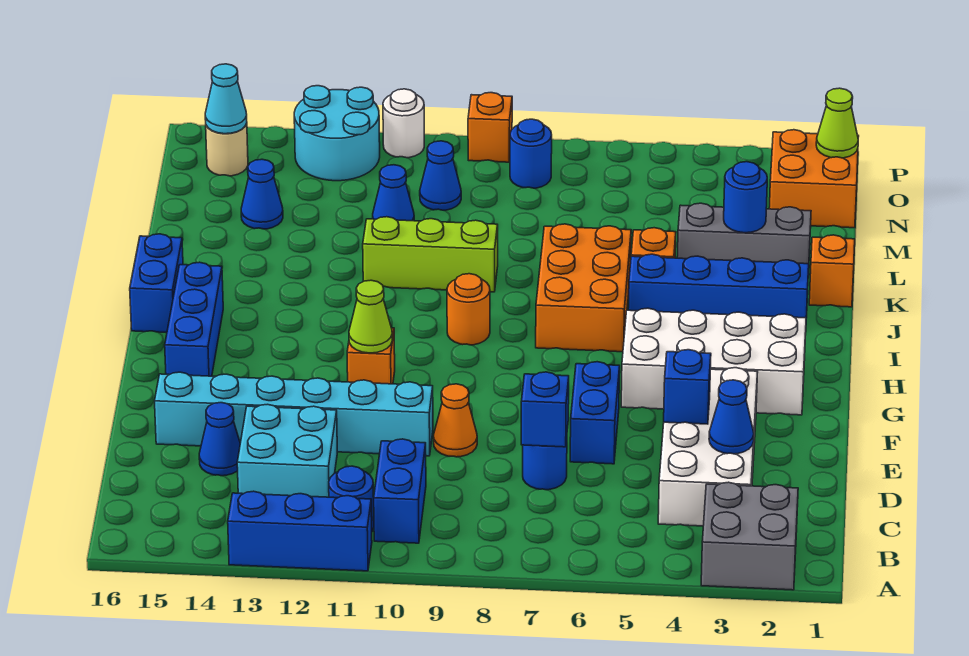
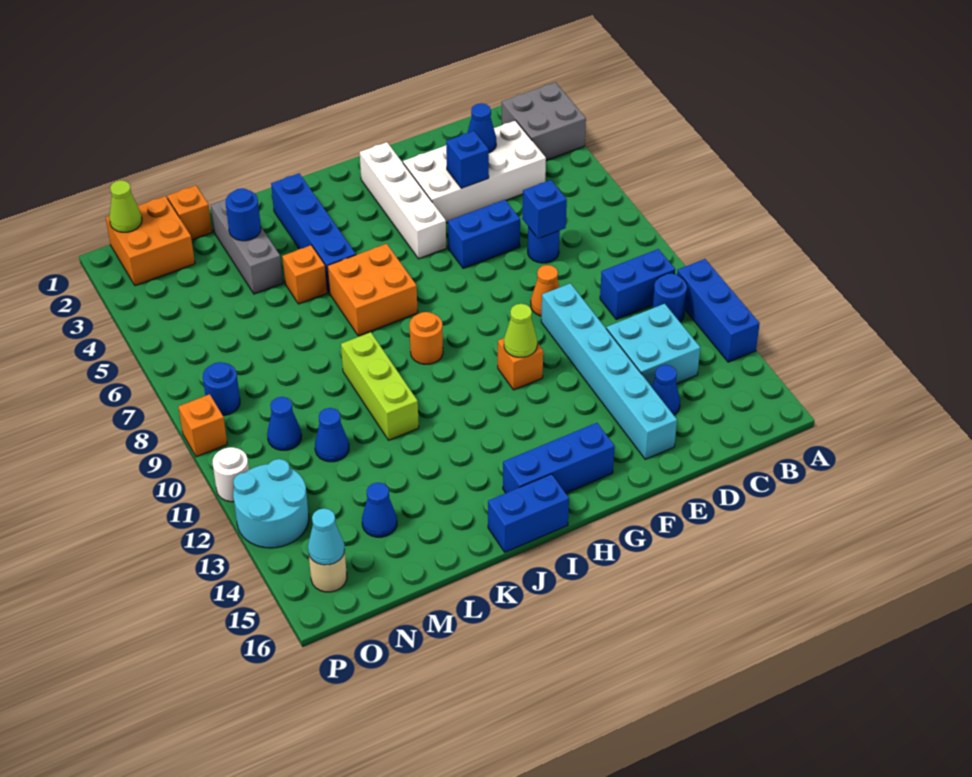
white brick G2:H5 level 1 -> white brick G2:G5 level 1
orange brick I6:K7 level 1 -> orange brick I6:J7 level 1
orange brick K1 level 1 -> orange brick M1 level 1

